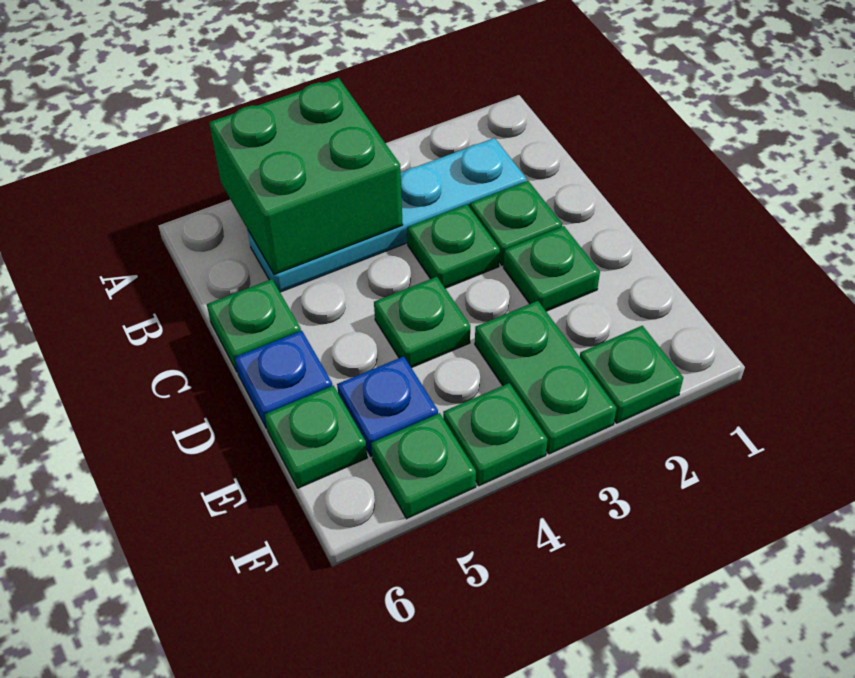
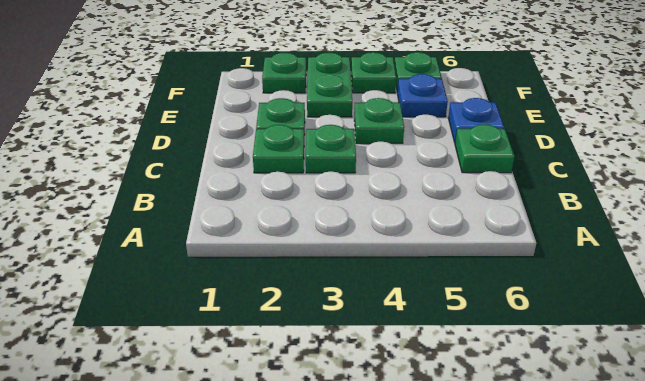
green brick A4:B5 level 2 -> none
cyan plate B2:B5 level 1 -> none
green plate E6 level 1 -> none

